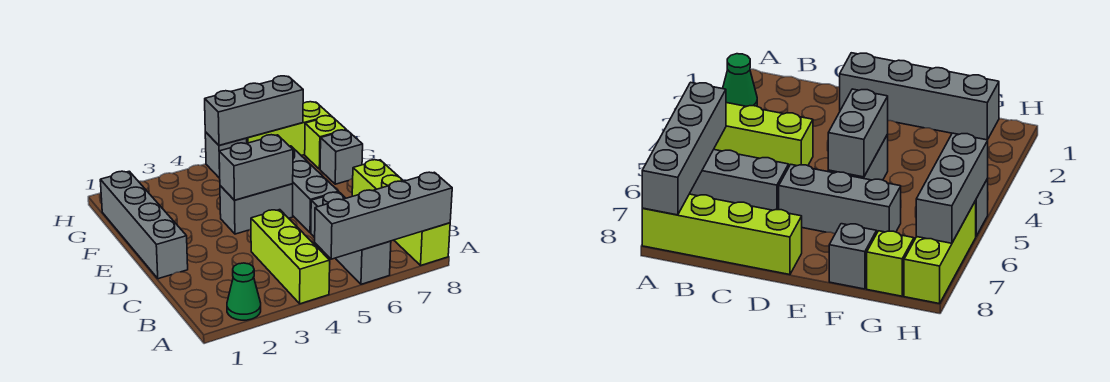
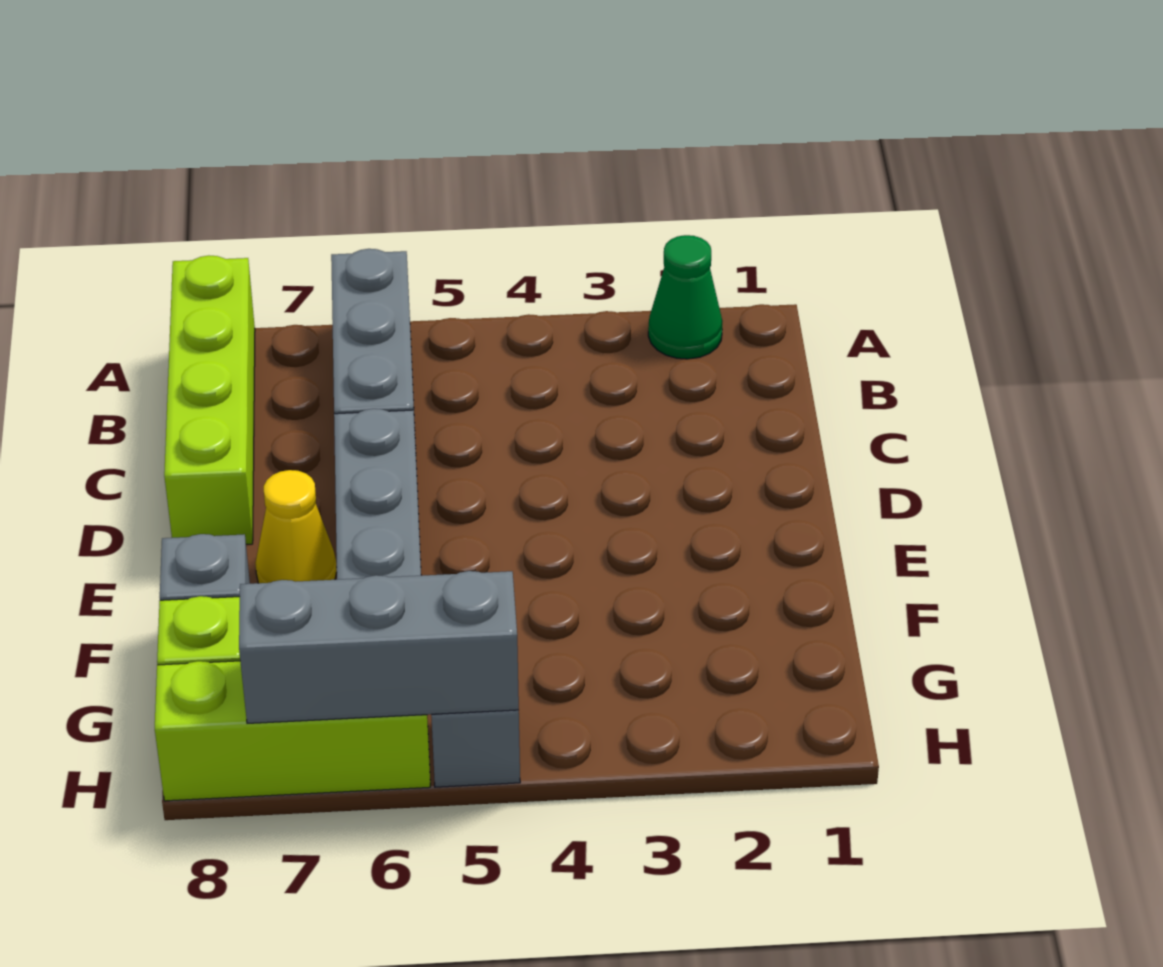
lime brick A4:C4 level 1 -> none
grey brick A5:A8 level 2 -> none
grey brick D1:G1 level 1 -> none
grey brick E4:E5 level 1 -> none
grey brick E4:E5 level 2 -> none
none -> yellow cone E7 level 1

